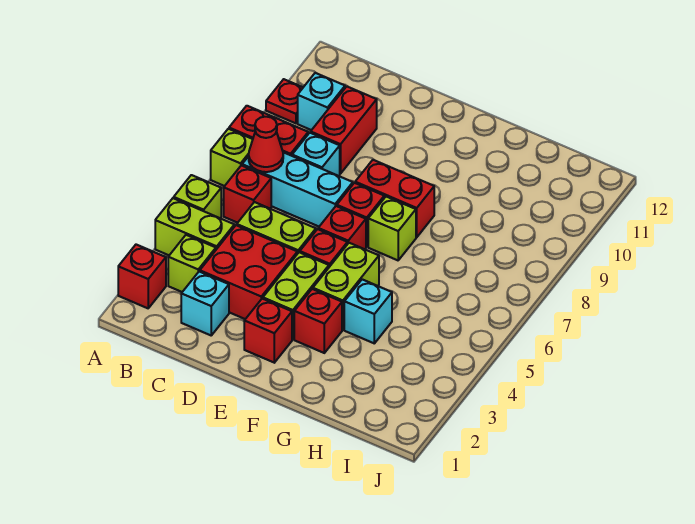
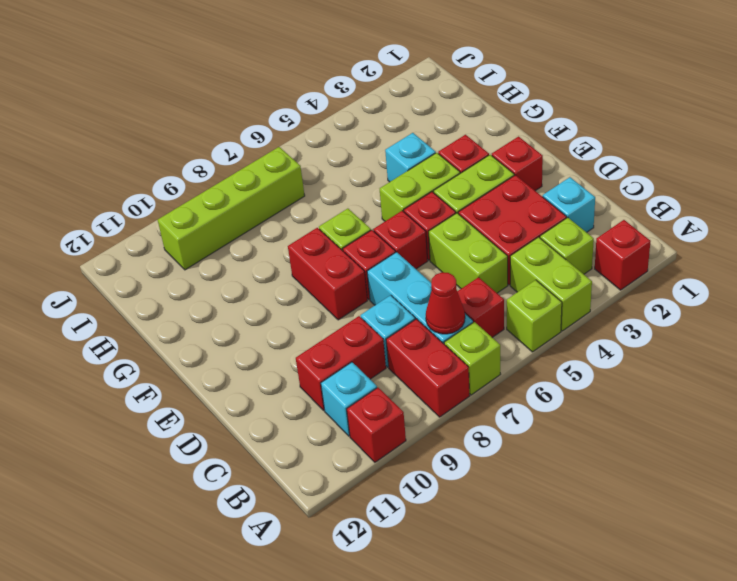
red plate A10 level 1 -> red brick A10 level 1
none -> lime brick I7:I10 level 1

